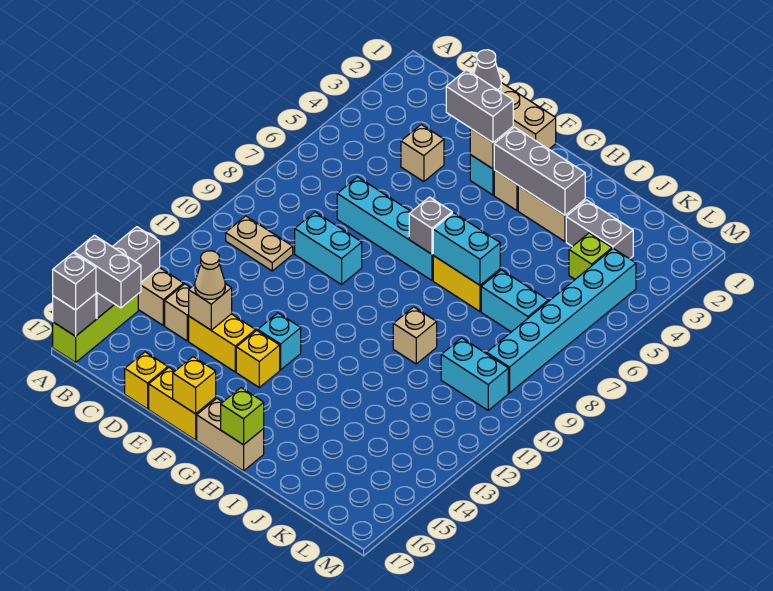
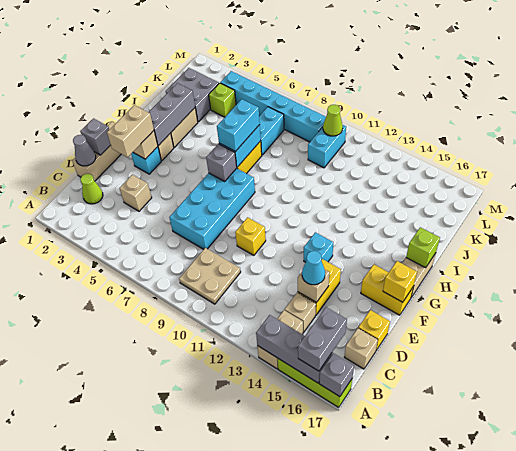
grey brick A17 level 3 -> grey brick E1 level 2
tan plate B10:C10 level 1 -> tan plate B9:C10 level 1
none -> lime cone C2 level 1
cyan brick D7:G7 level 1 -> cyan brick D7:G8 level 1
cyan brick D9:E9 level 1 -> cyan brick H7:I7 level 3
tan cone D14 level 3 -> cyan cone D14 level 3
grey brick E3:F3 level 3 -> tan brick E3:F3 level 3
yellow brick E17:F17 level 1 -> yellow brick F16:F17 level 1
yellow brick F14 level 1 -> yellow brick E10 level 1
tan brick I10 level 1 -> tan brick C17 level 1
grey brick J3:K3 level 1 -> grey brick J2:K3 level 1
none -> lime cone L10 level 2

